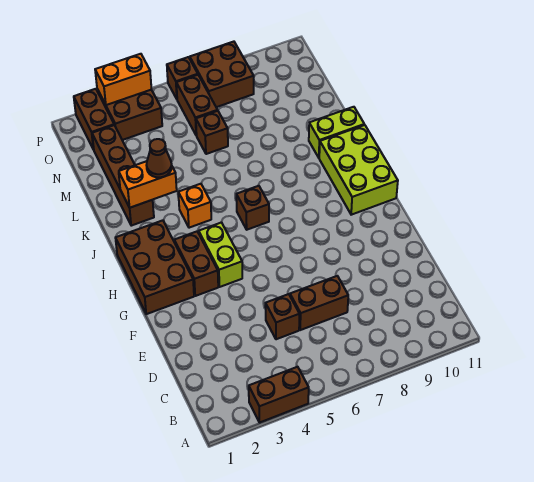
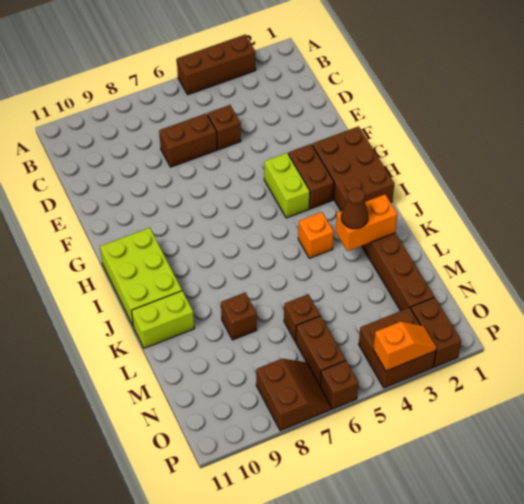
brown brick A3:A4 level 1 -> brown brick A3:A5 level 1
brown brick I6 level 1 -> brown brick L8 level 1
brown brick O7:P8 level 1 -> brown slope O7:P8 level 1 top 8
orange brick P3:P4 level 2 -> orange slope P3:P4 level 2 top 4

